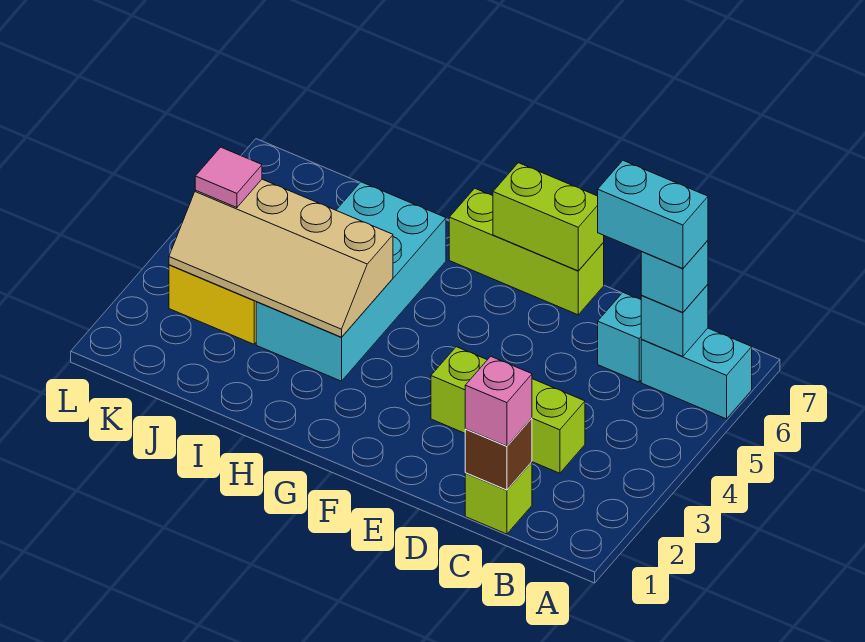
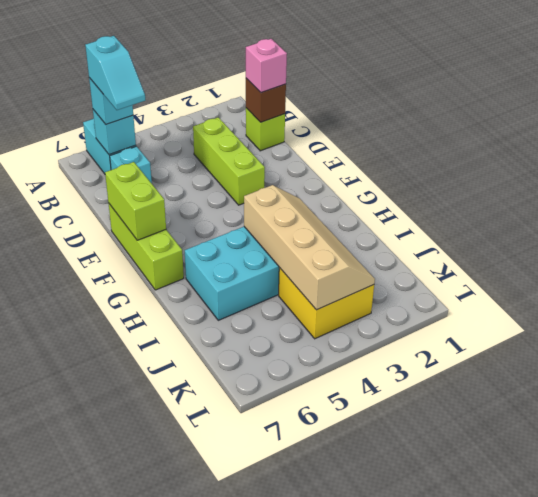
cyan brick B6:C6 level 4 -> cyan slope B6:C6 level 4 top B
pink tile K4 level 3 -> none

